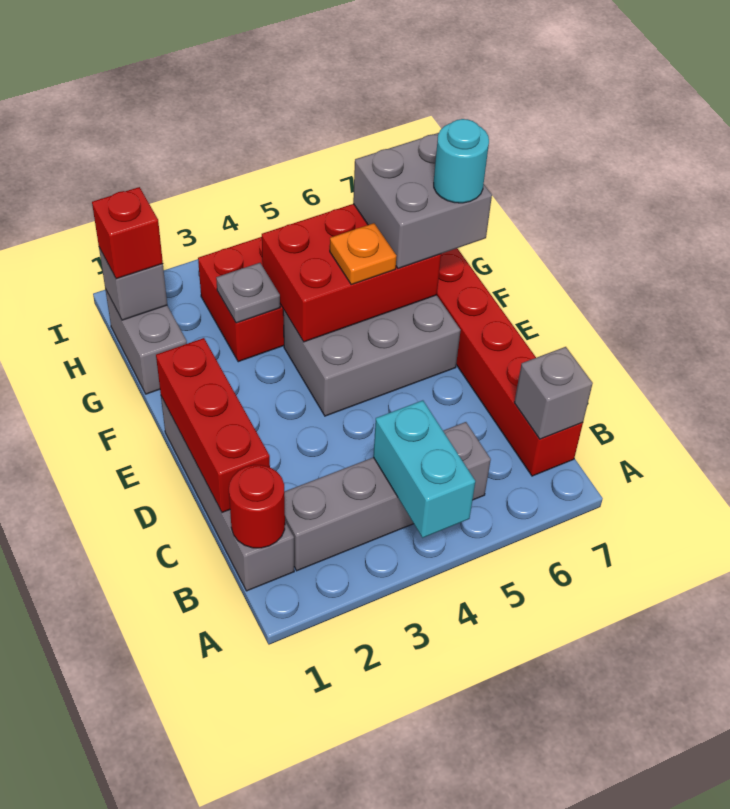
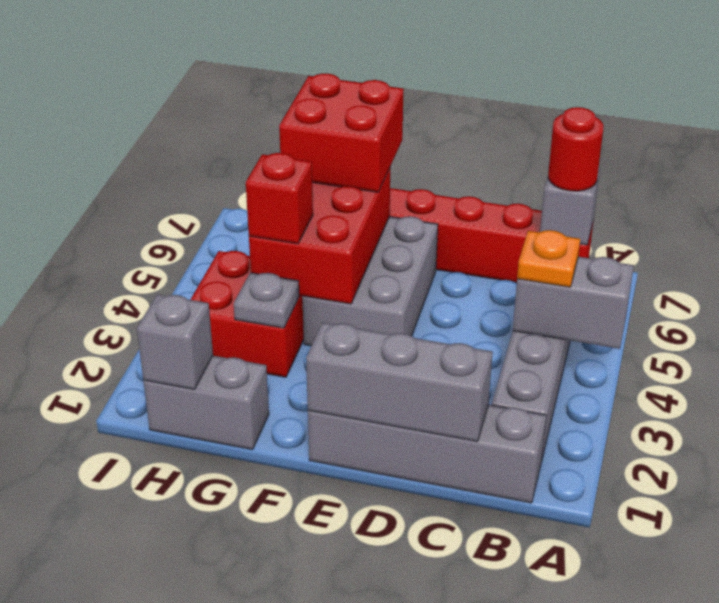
cyan brick A4:B4 level 2 -> grey brick A4:B4 level 2
red round brick B1 level 2 -> red round brick B7 level 3
red brick C1:E1 level 2 -> grey brick C1:E1 level 2
orange plate F5 level 3 -> orange plate B4 level 3
grey brick F6:G7 level 3 -> red brick F6:G7 level 3
cyan round brick F7 level 4 -> none
red brick H1 level 3 -> red brick G4 level 3

